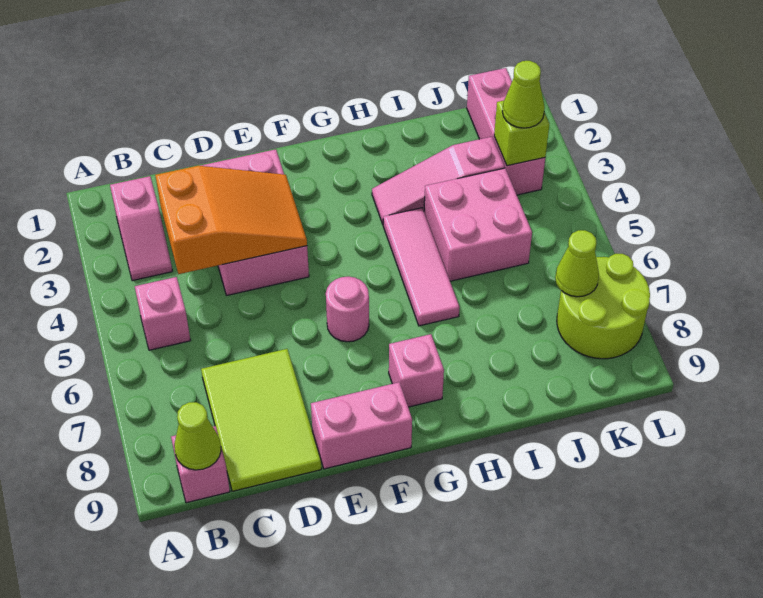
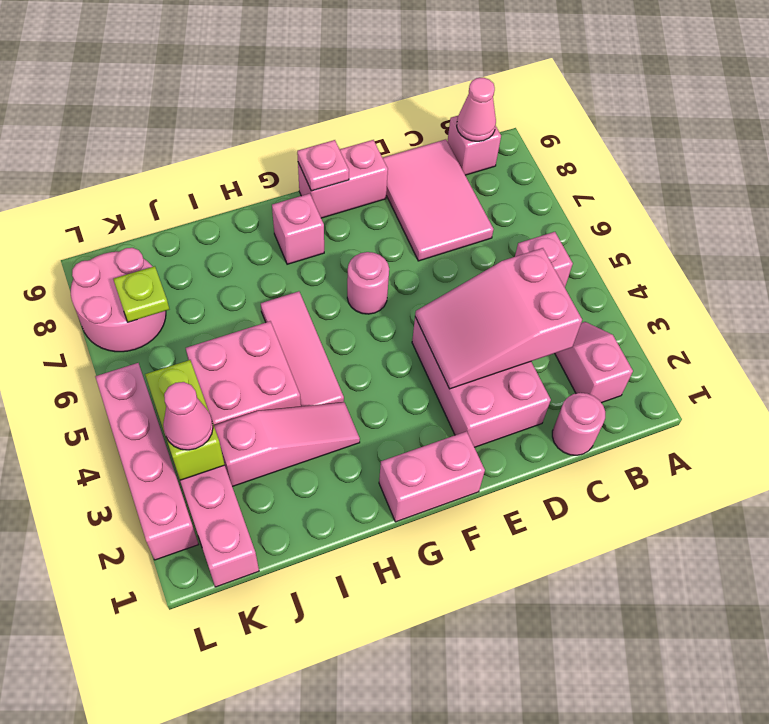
lime cone B9 level 2 -> pink cone B9 level 2
none -> pink round brick C1 level 1
orange slope C3:E4 level 2 top C -> pink slope C3:E4 level 2 top C
lime tile C7:D9 level 1 -> pink tile C7:D9 level 1
none -> pink brick F1:G1 level 1
none -> pink plate F9 level 2
lime brick K3 level 2 -> lime brick K3:K4 level 2
lime cone K3 level 3 -> pink cone K3 level 3
lime round brick K7:L8 level 1 -> pink round brick K7:L8 level 1
lime cone K7 level 2 -> lime plate K7 level 2
none -> pink brick L2:L5 level 1

